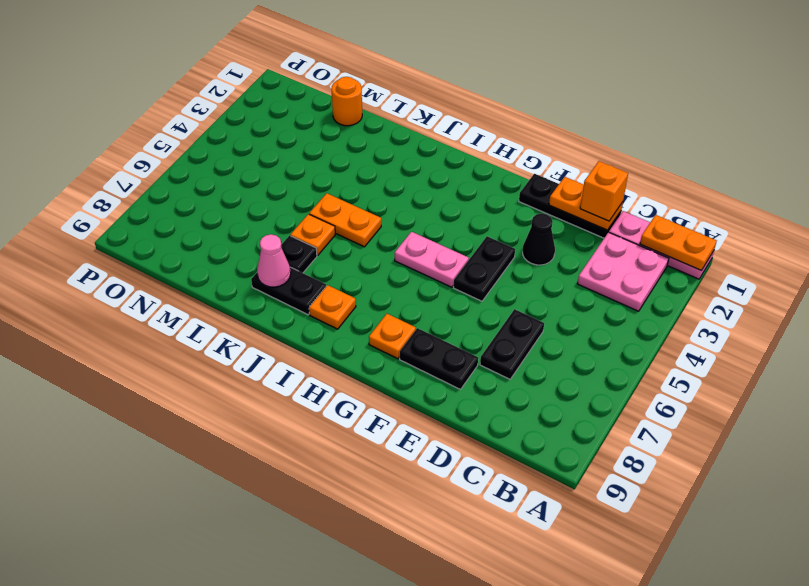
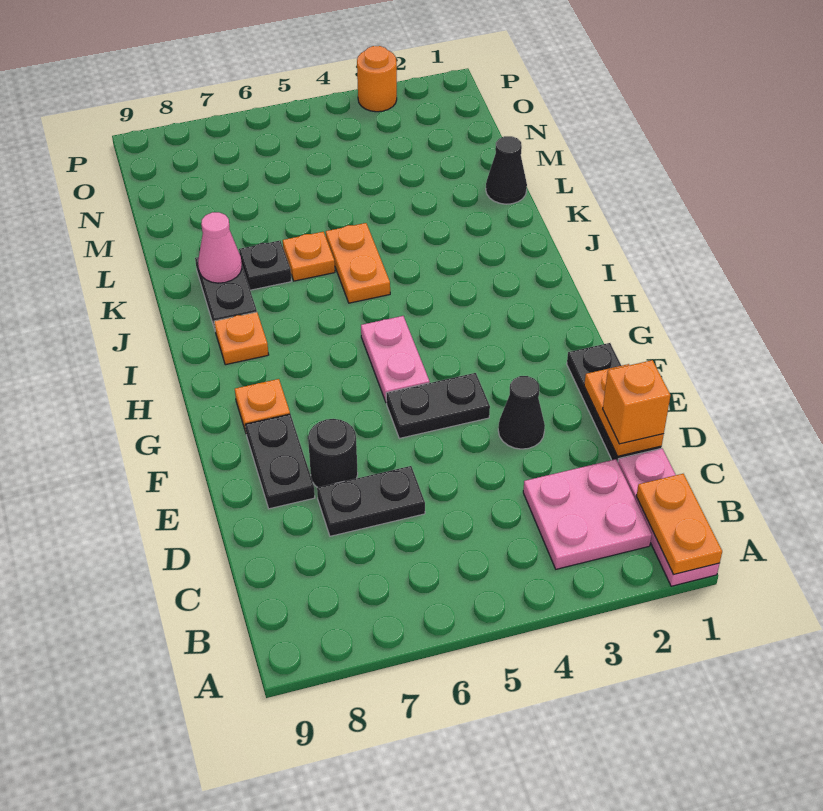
none -> black round brick E7 level 1
none -> black cone L1 level 1
orange round brick M1 level 1 -> orange round brick P3 level 1

